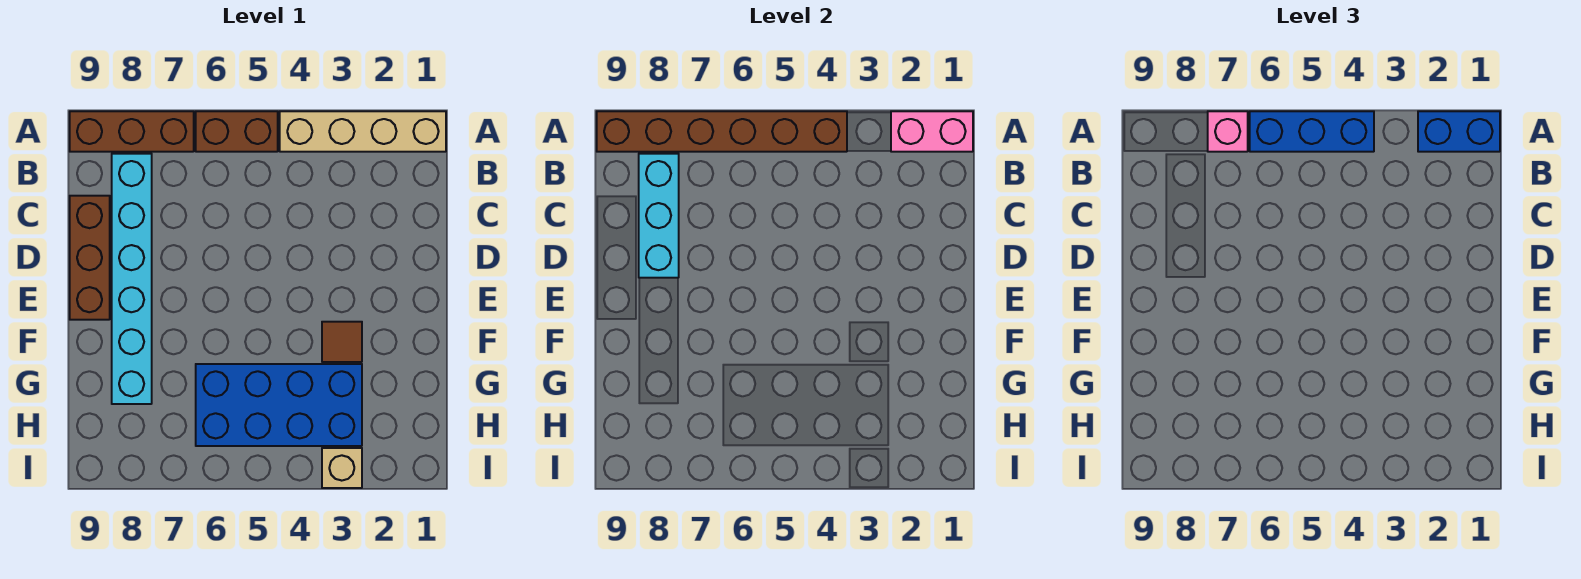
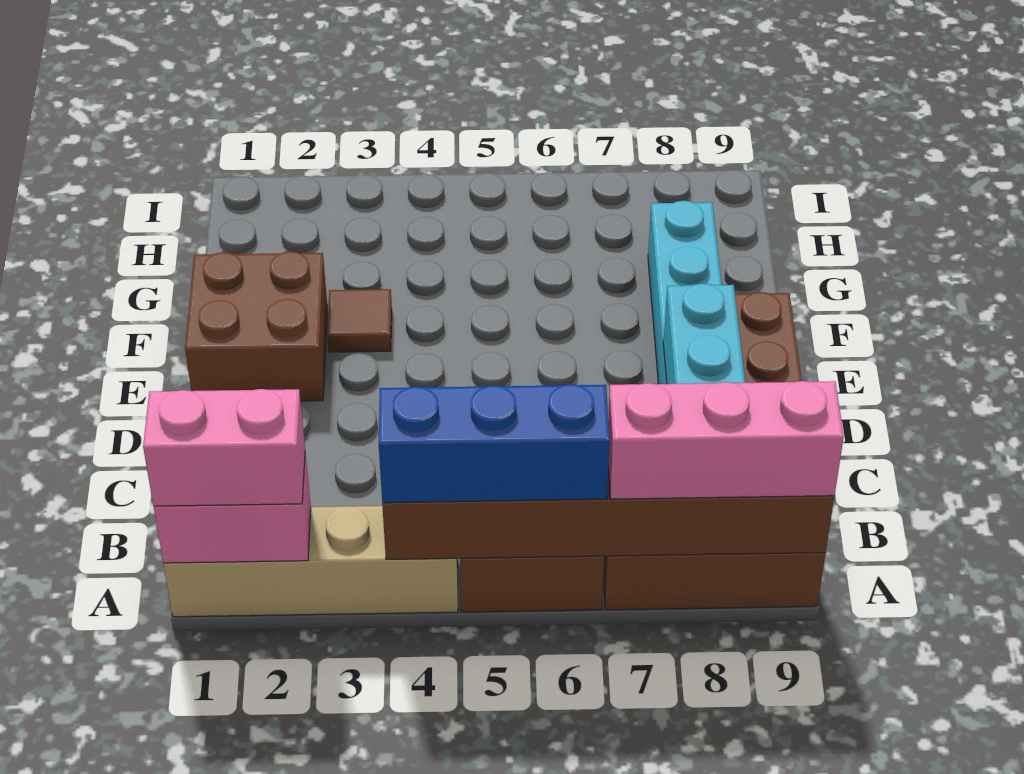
blue brick A1:A2 level 3 -> pink brick A1:A2 level 3
pink brick A7 level 3 -> pink brick A7:A9 level 3
none -> brown brick E1:F2 level 1
blue brick G3:H6 level 1 -> none
tan brick I3 level 1 -> none

